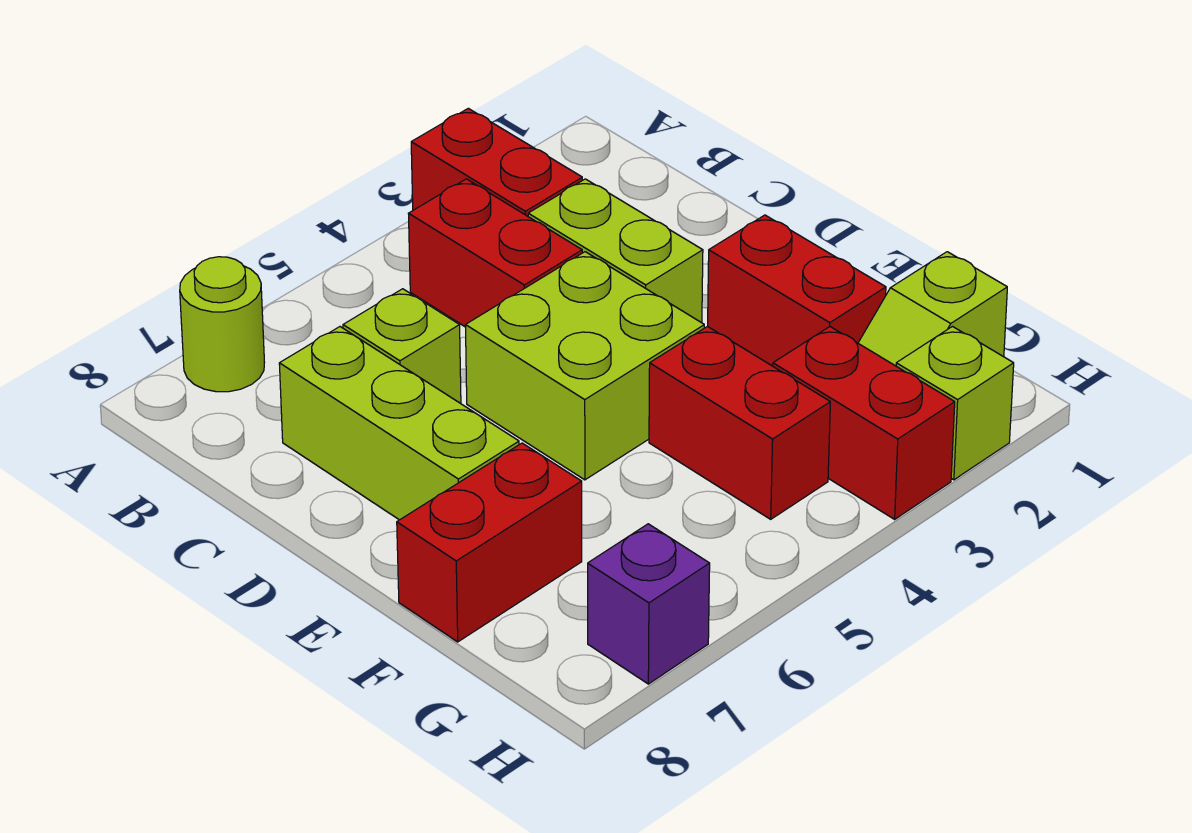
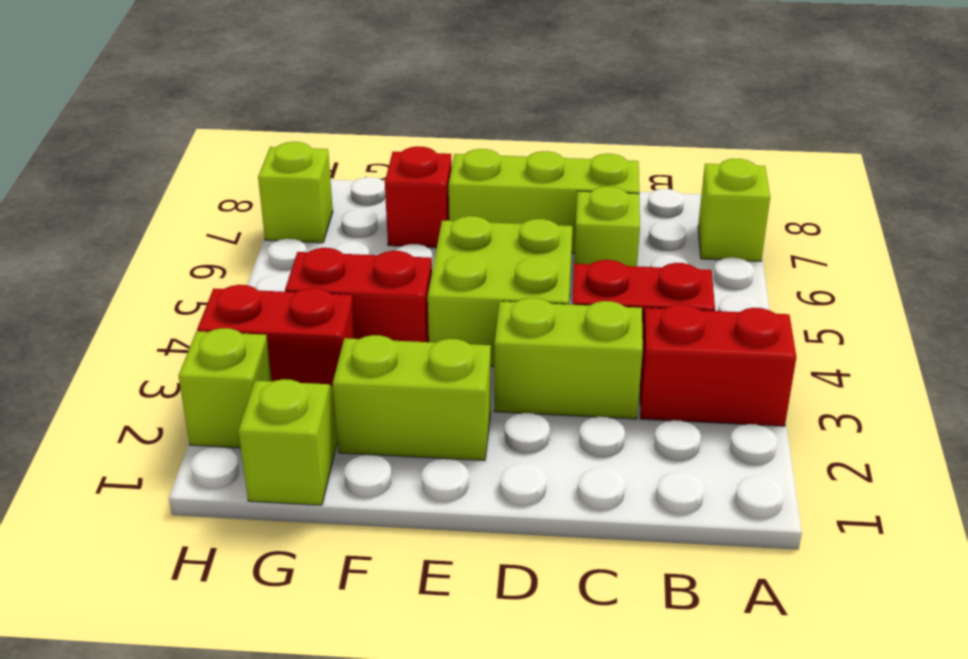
lime round brick A7 level 1 -> lime brick A7 level 1
red brick E2:F2 level 1 -> lime brick E2:F2 level 1
red brick F7:F8 level 1 -> red brick F7 level 1
purple brick H7 level 1 -> lime brick H7 level 1

